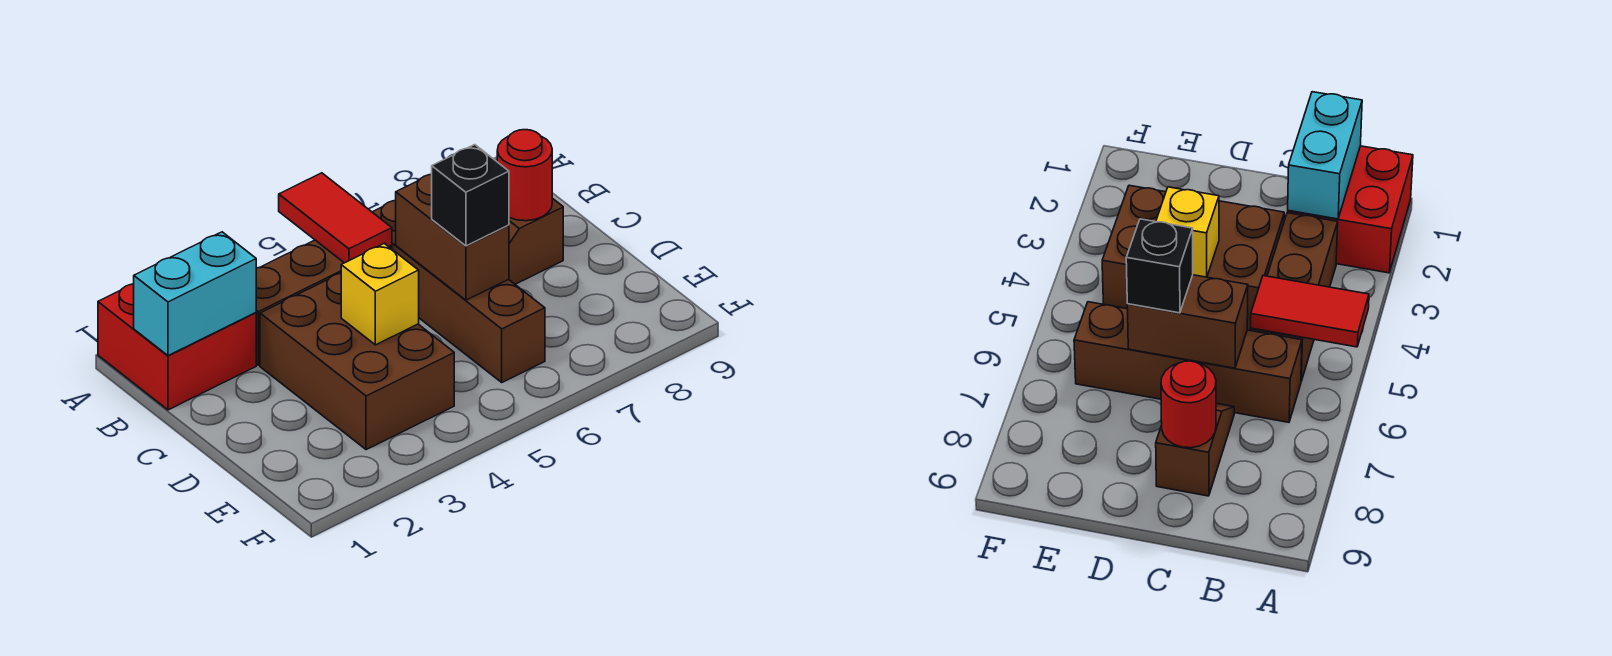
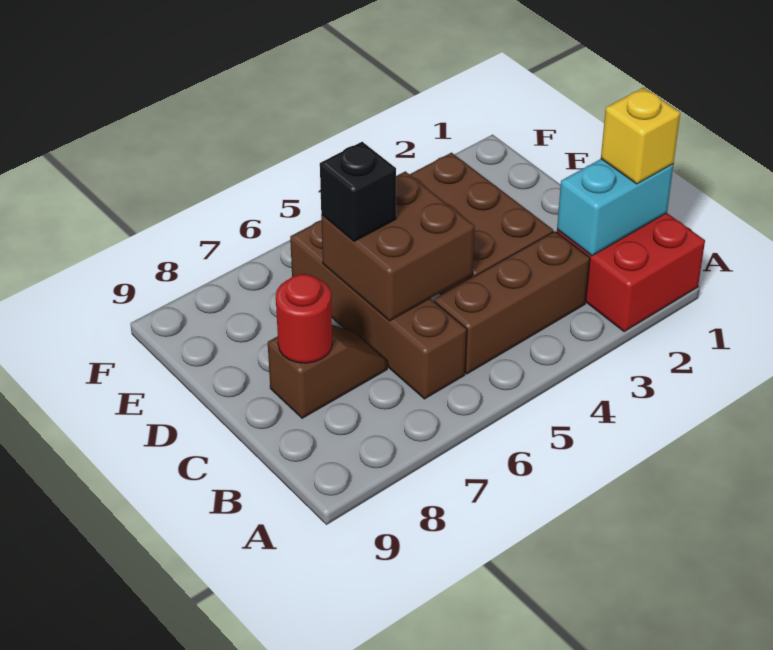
red tile A5:B5 level 2 -> none
brown brick C6:D6 level 2 -> brown brick C5:D6 level 2
yellow brick D4 level 2 -> yellow brick B1 level 3

